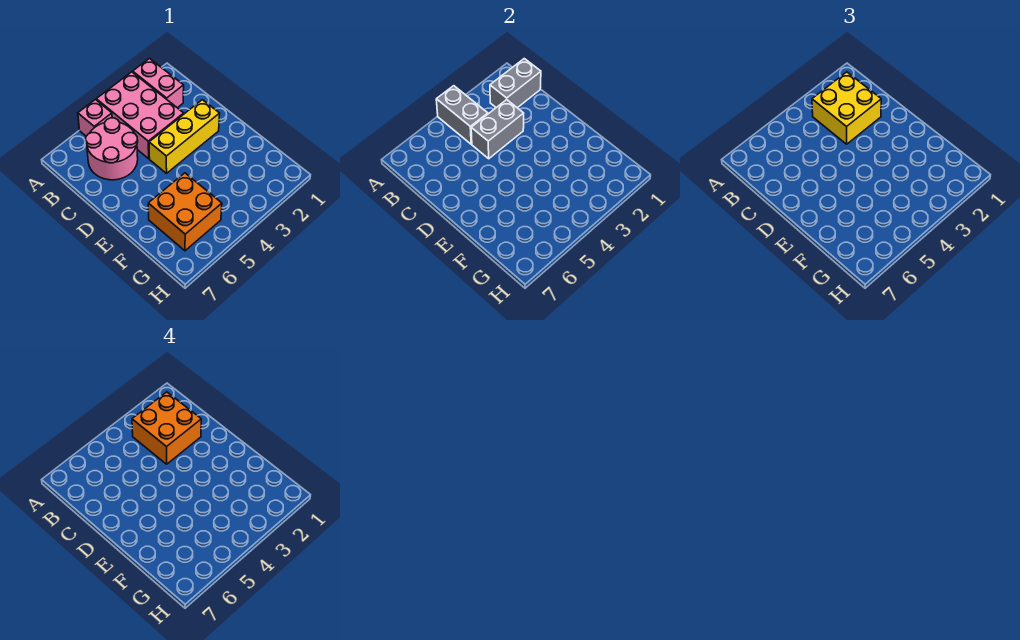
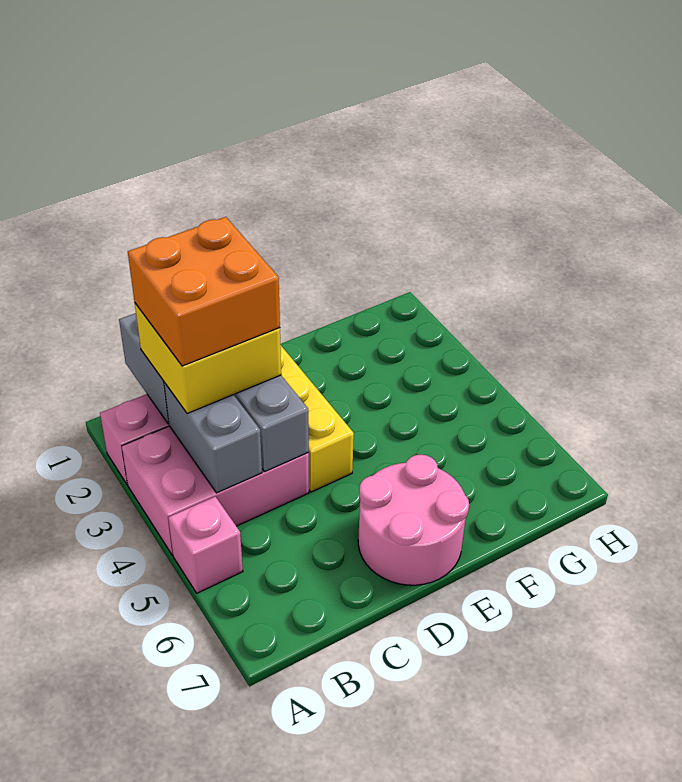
grey brick A4:B4 level 2 -> grey brick B3:B4 level 2
pink round brick B5:C6 level 1 -> pink round brick D6:E7 level 1
orange brick F5:G6 level 1 -> none

